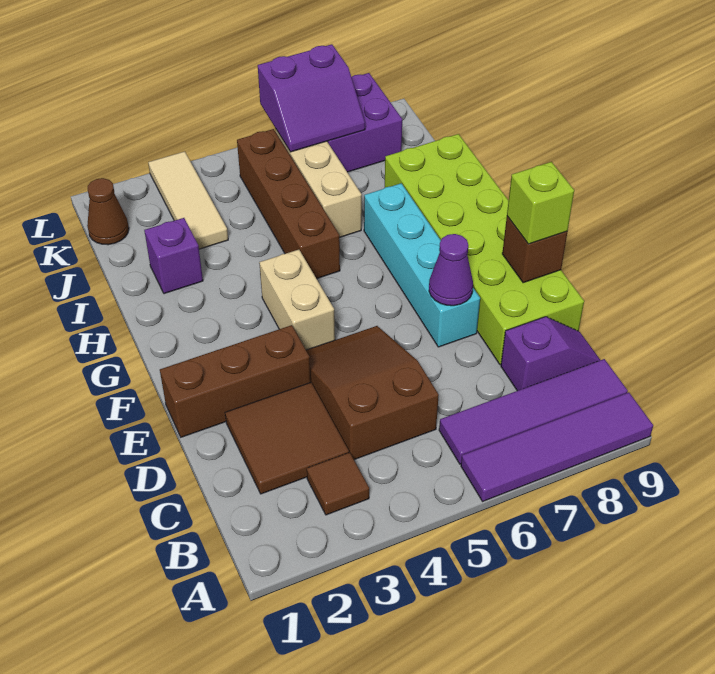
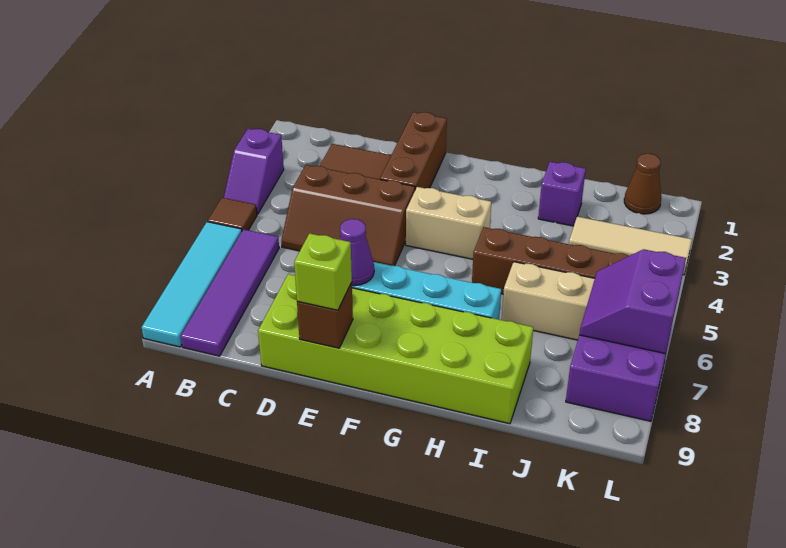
purple tile A6:A9 level 1 -> cyan tile A6:A9 level 1
brown tile B3 level 1 -> brown tile A5 level 1
brown slope C4:E5 level 1 top C -> brown slope C4:E5 level 1 top 4
purple slope C8:C9 level 1 top 8 -> purple slope A3:A4 level 1 top 3

